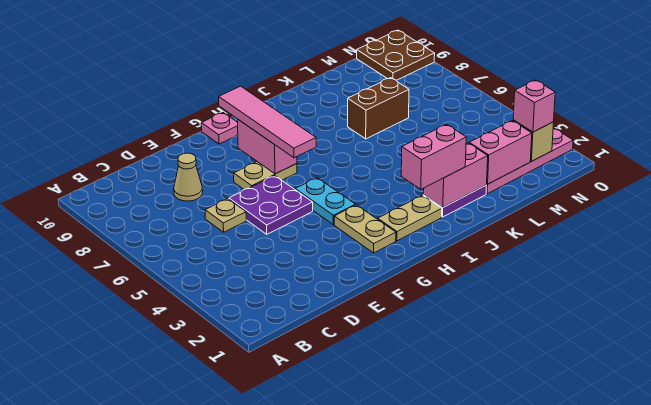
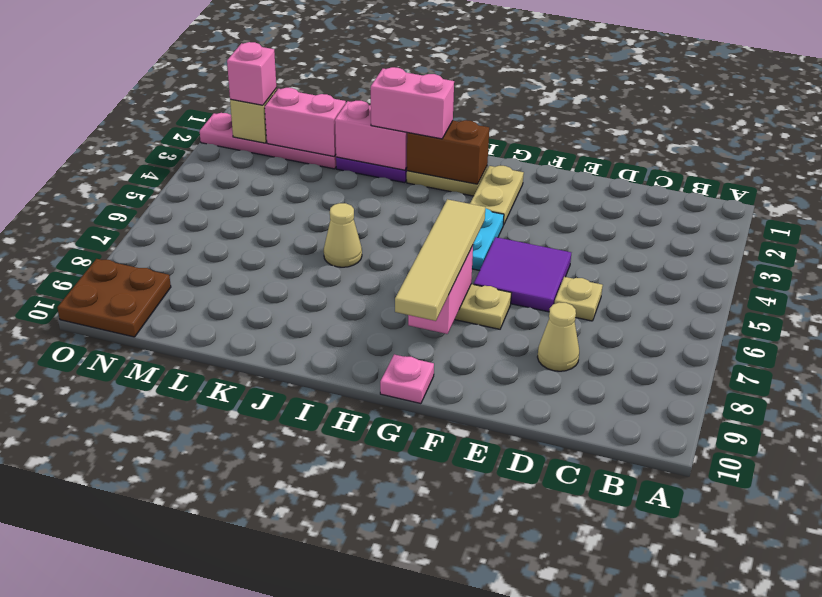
purple plate E5:F6 level 1 -> purple tile E5:F6 level 1
pink tile G6:G9 level 3 -> tan tile G6:G9 level 3
none -> tan cone J6 level 1
brown brick K7:L7 level 1 -> brown brick H2:I2 level 2

